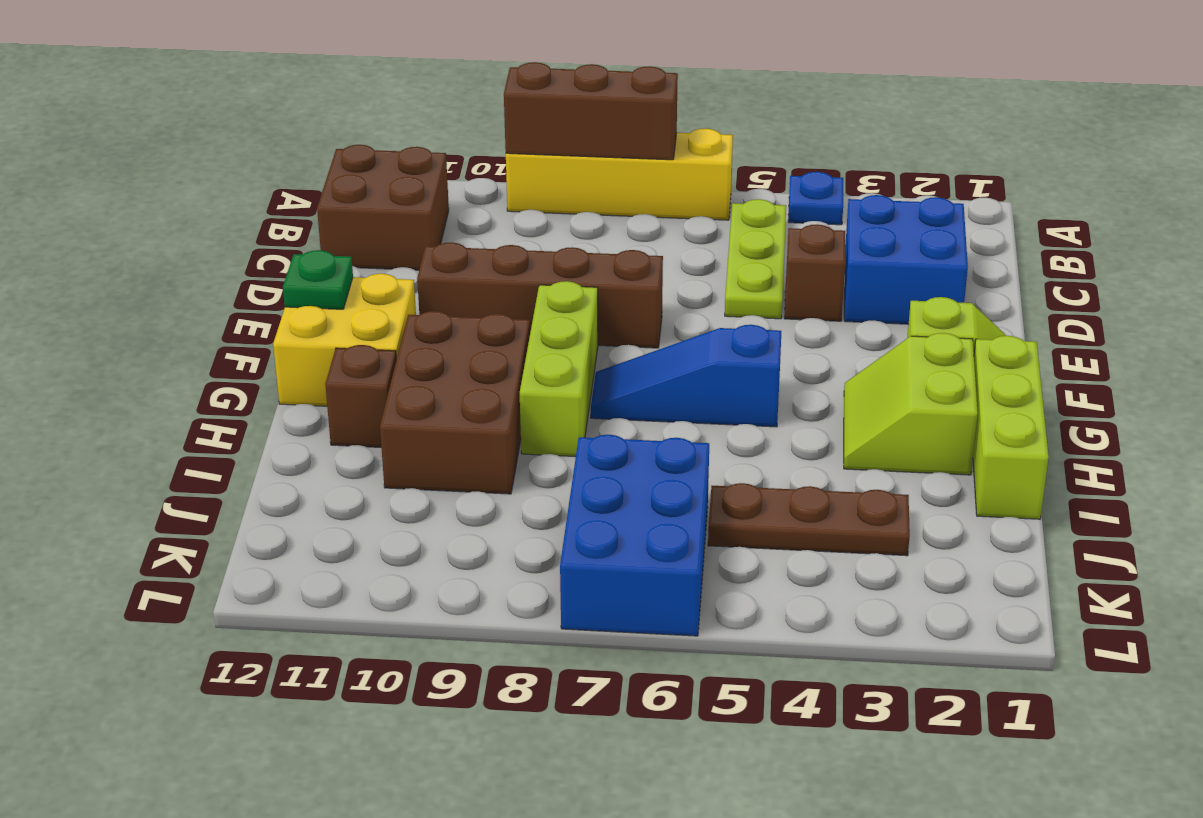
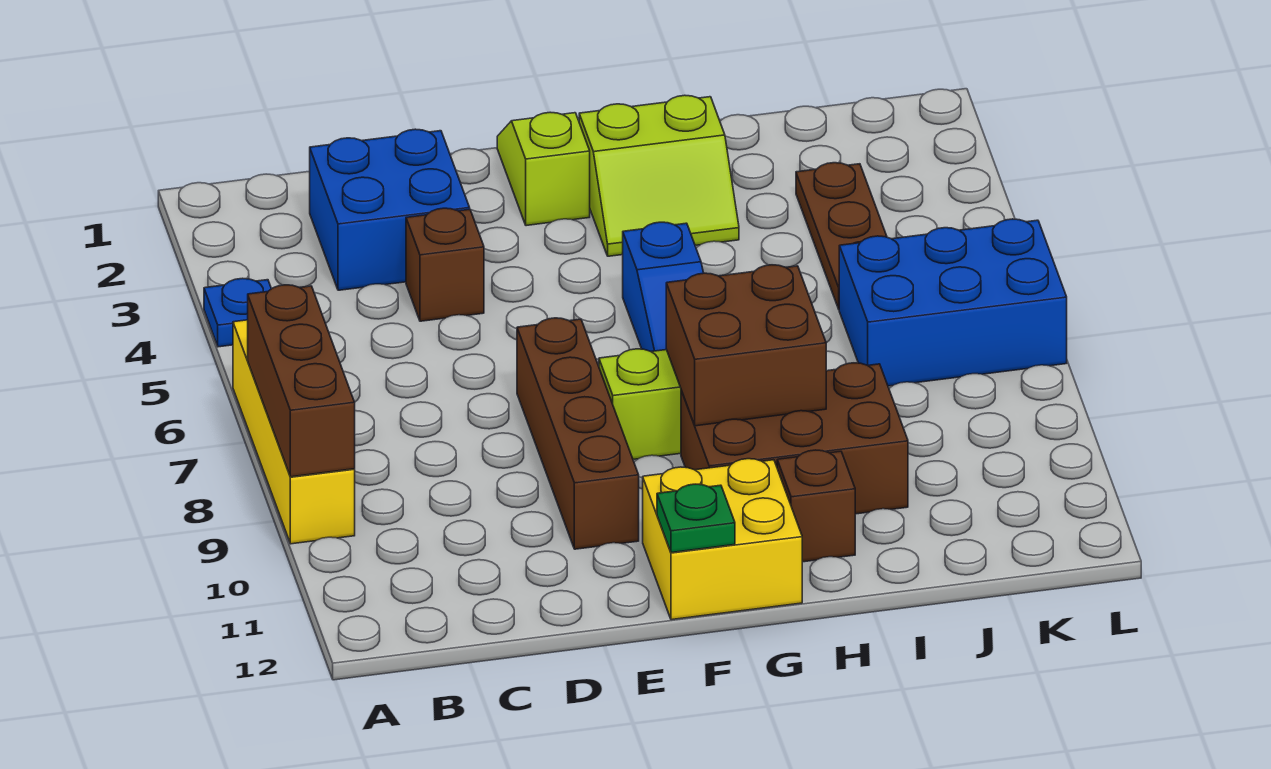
lime plate B5:D5 level 1 -> none
brown brick B11:C12 level 1 -> brown brick G8:H9 level 2
lime brick G1:I1 level 1 -> none

